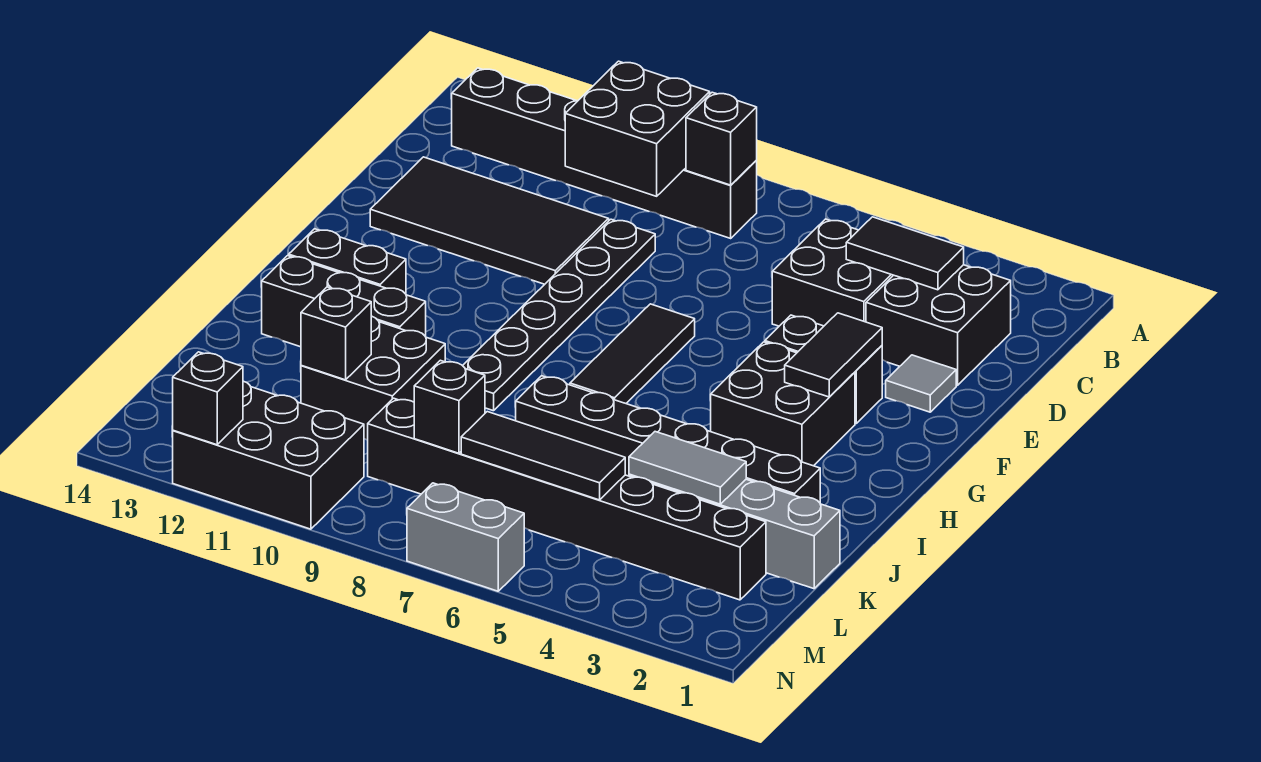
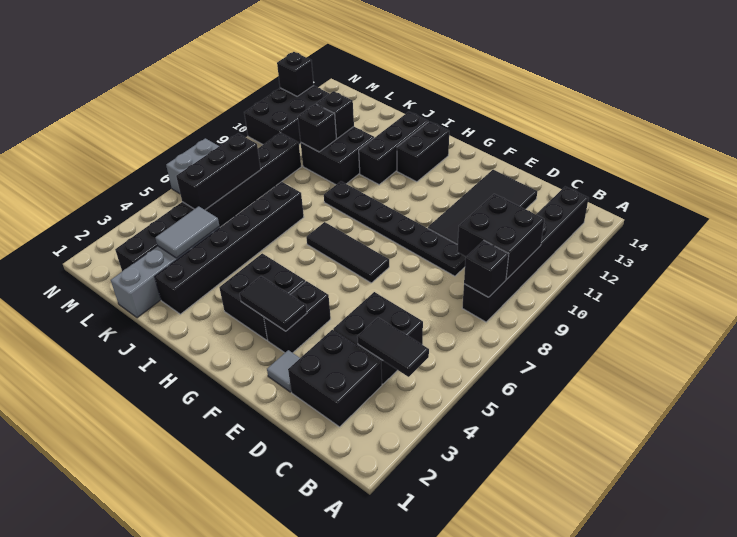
black tile C3:C4 level 2 -> black tile B4:C4 level 2
black tile L5:L7 level 2 -> black brick L5:L7 level 2
black brick L8 level 2 -> black brick K10 level 2

